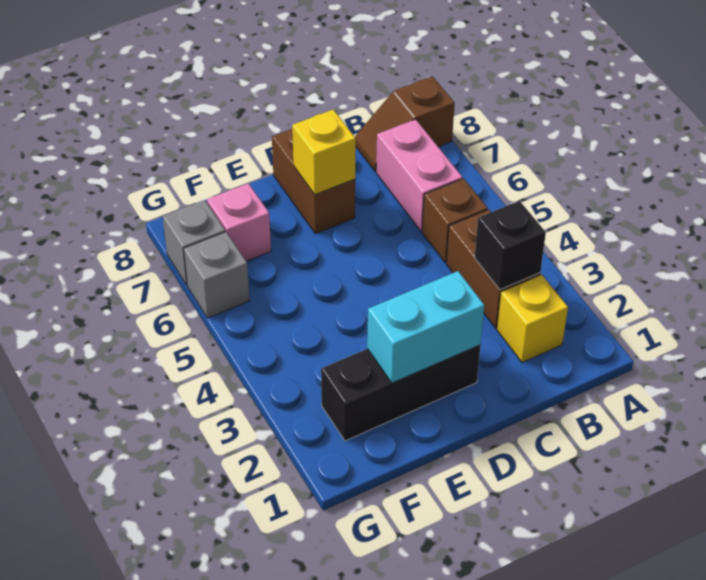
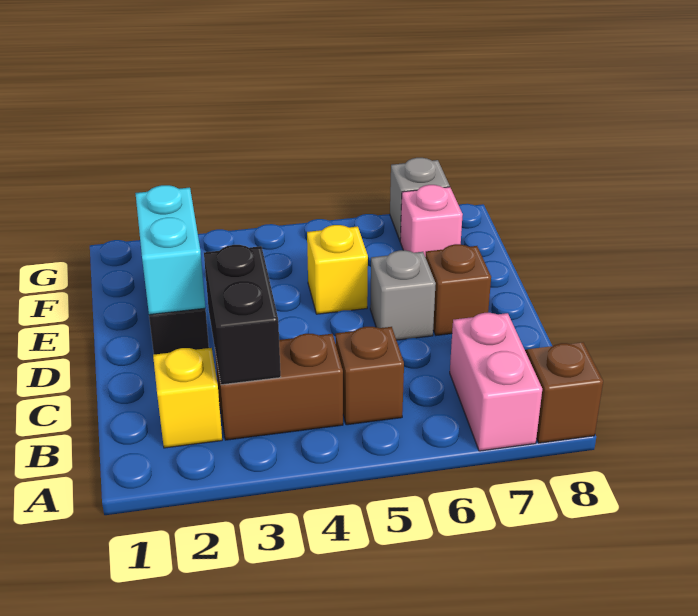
black brick B3 level 2 -> black brick B3:C3 level 2
pink brick B6:B7 level 1 -> pink brick A7:B7 level 1
brown brick D7:D8 level 1 -> brown brick D7 level 1
yellow brick D7 level 2 -> yellow brick E5 level 1
grey brick G6 level 1 -> grey brick D6 level 1

